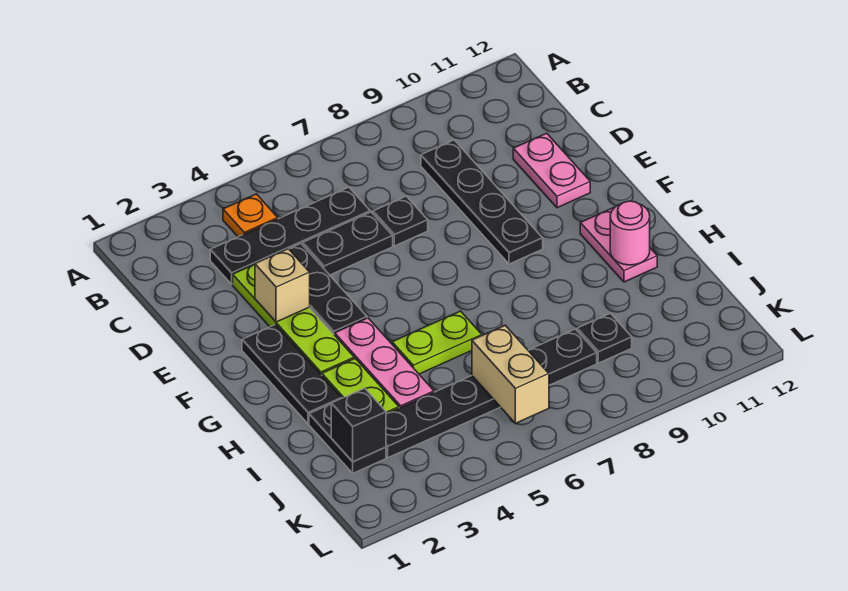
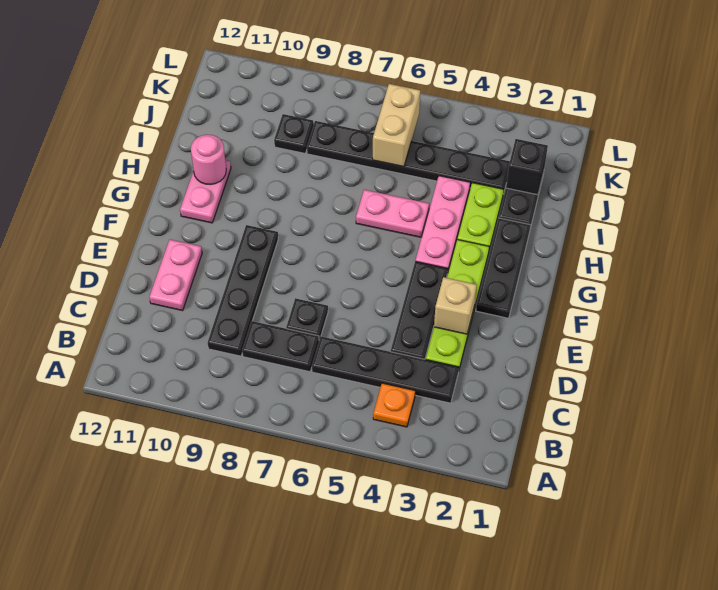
black plate D5:D6 level 1 -> black plate C7:C8 level 1
lime plate H5:H6 level 1 -> pink plate H5:H6 level 1

